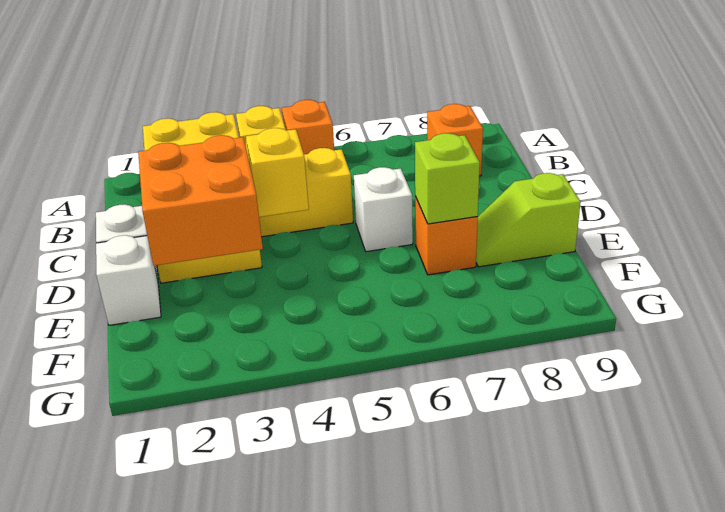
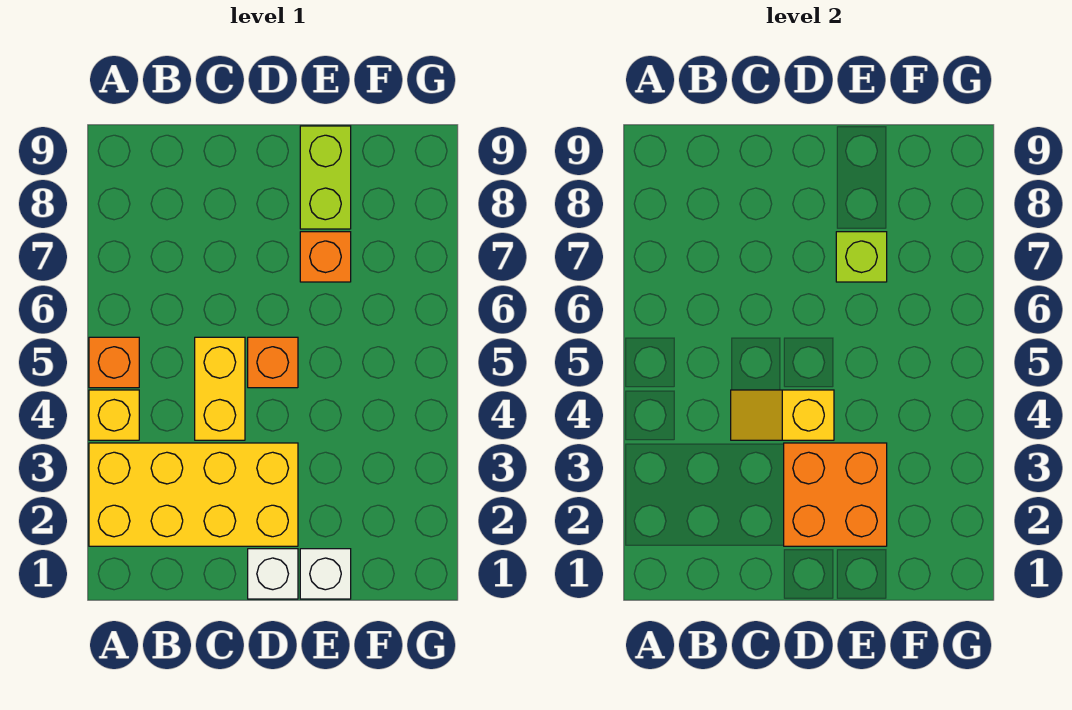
orange brick B8 level 1 -> orange brick D5 level 1
white brick D6 level 1 -> none
lime slope E8:E9 level 1 top 9 -> lime brick E8:E9 level 1

